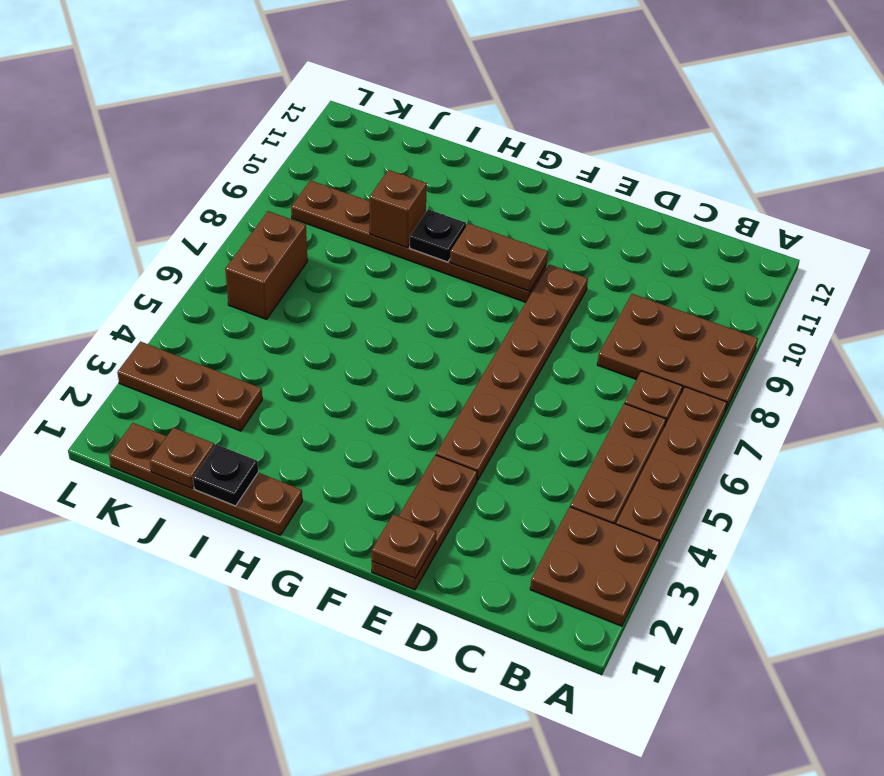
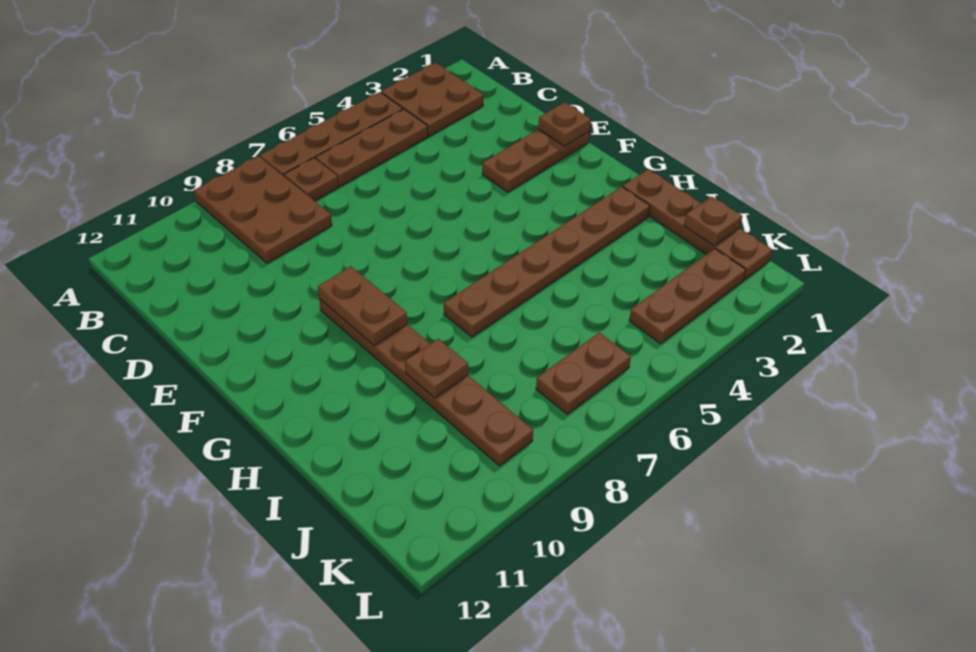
brown plate E4:E9 level 1 -> brown plate H2:H7 level 1
black plate H9 level 2 -> none
black plate I1 level 2 -> none
brown brick I9 level 2 -> brown plate I9 level 2
brown plate J3:L3 level 1 -> brown plate K2:K4 level 1
brown brick K6:K7 level 1 -> brown plate K6:K7 level 1

